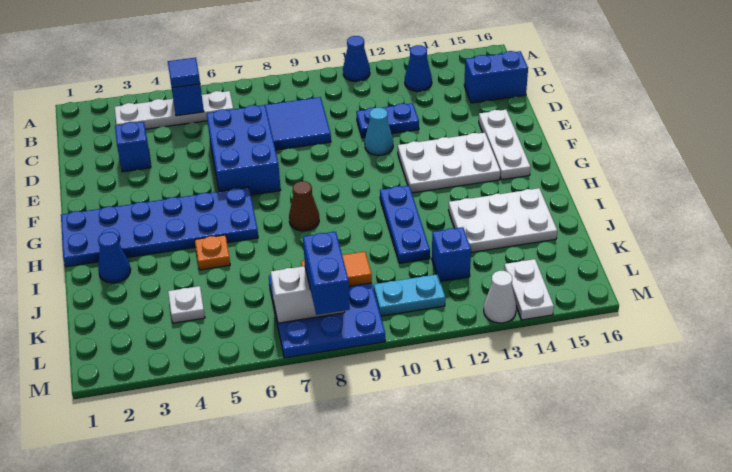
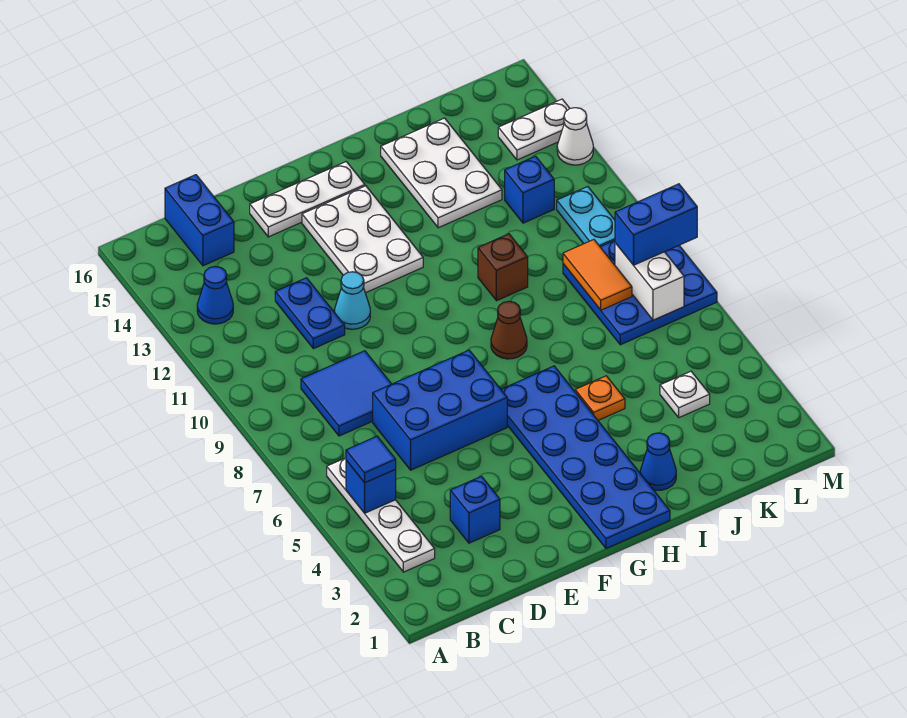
blue cone A11 level 1 -> none
blue plate H11:J11 level 1 -> none
none -> brown brick I10 level 1

